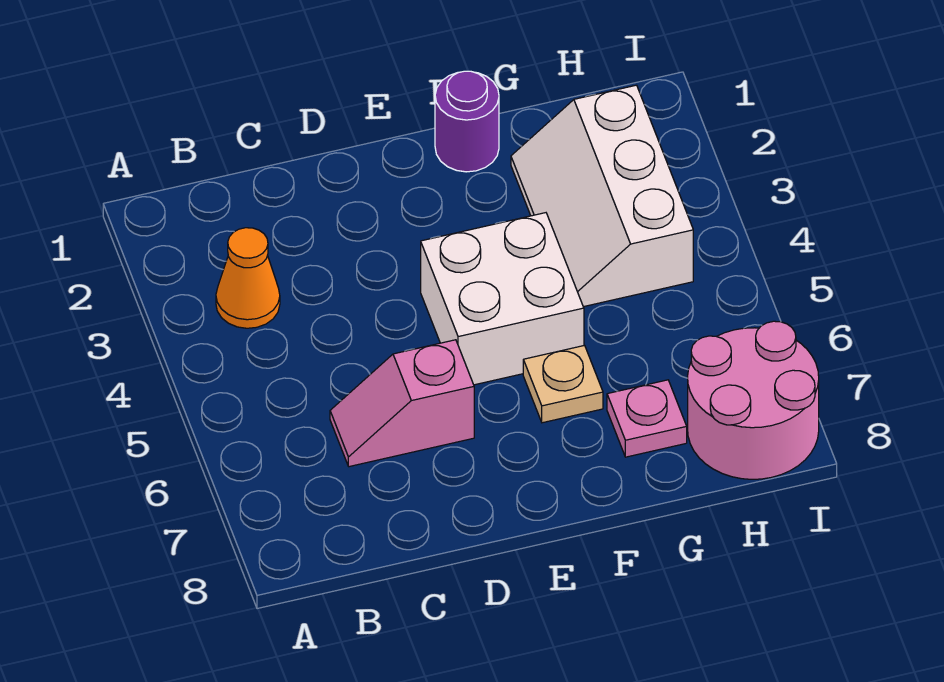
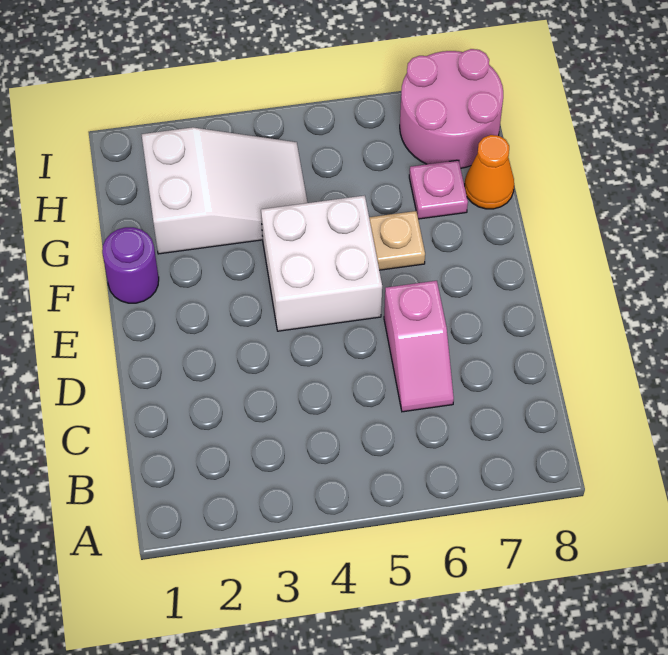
orange cone B3 level 1 -> orange cone G8 level 1
white slope G2:H4 level 1 top H -> white slope G2:H4 level 1 top 2

